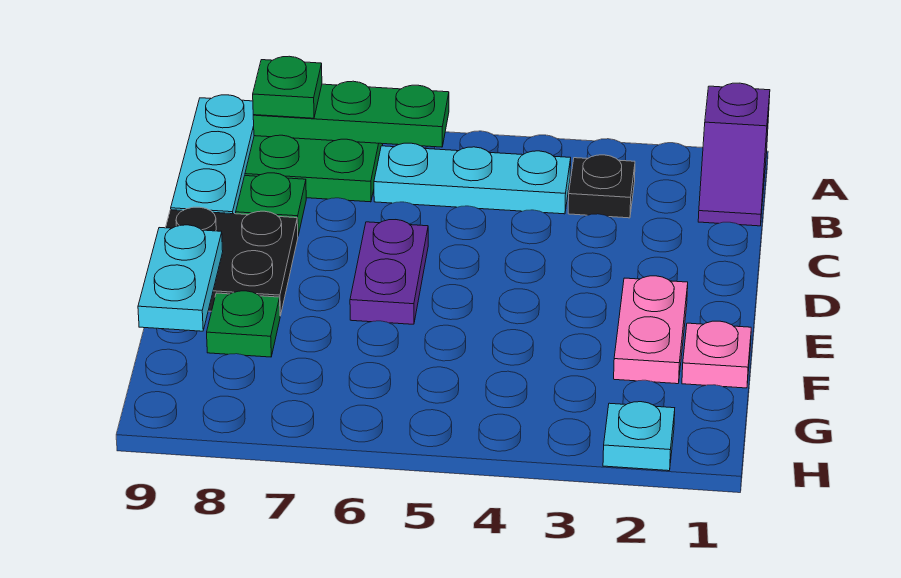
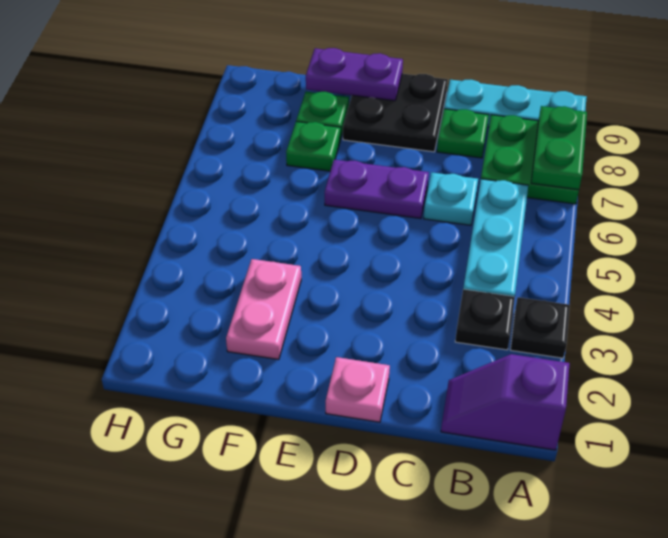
none -> black plate A3 level 1
green plate A6:A8 level 2 -> green plate A7:A8 level 2
green plate A8 level 3 -> green plate F7 level 1
pink plate E2:F2 level 1 -> pink plate F2:F3 level 1
cyan plate E9:F9 level 2 -> purple plate E9:F9 level 2
pink plate F1 level 1 -> pink plate D1 level 1
cyan plate H2 level 1 -> cyan plate C6 level 1

